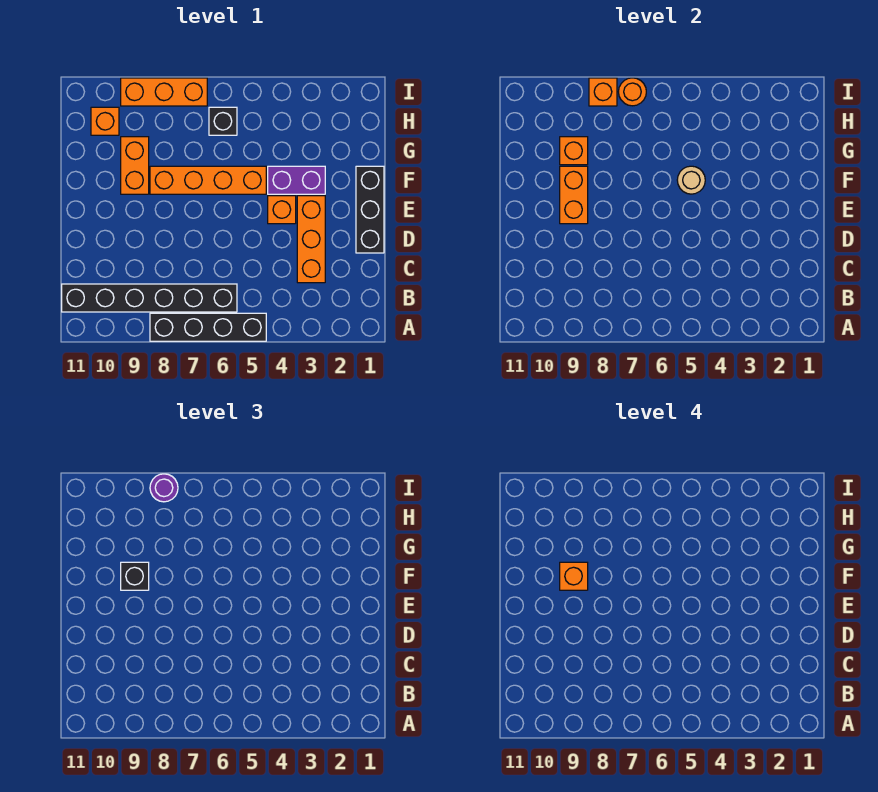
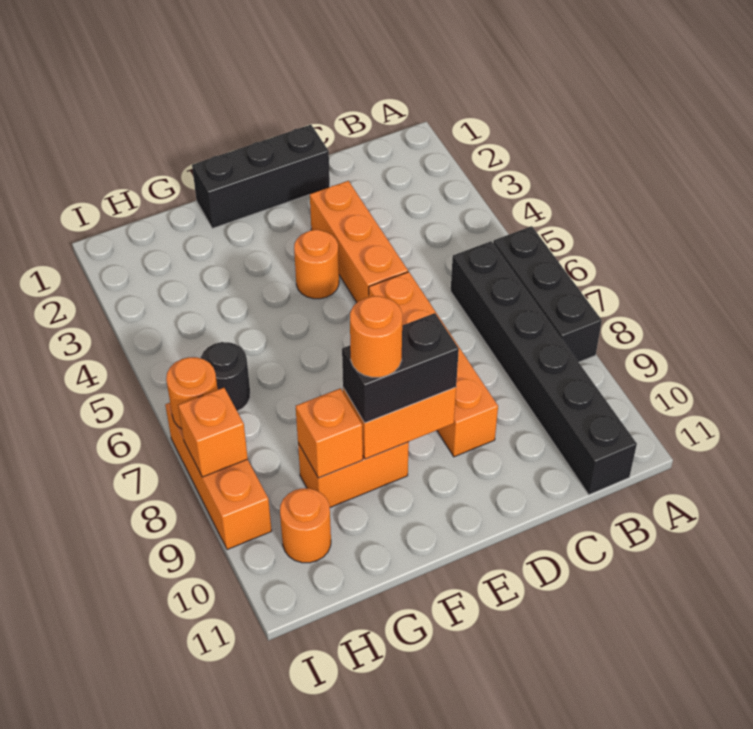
black brick A5:A8 level 1 -> black brick A6:A8 level 1
orange brick C3:E3 level 1 -> orange brick D3:D5 level 1
orange brick E4 level 1 -> orange round brick E4 level 1
purple brick F3:F4 level 1 -> none
orange brick F5:F8 level 1 -> orange brick D6:D9 level 1
tan round brick F5 level 2 -> none
black brick F9 level 3 -> black brick E9:F9 level 3
orange brick F9 level 4 -> orange round brick F9 level 4
black brick H6 level 1 -> black round brick H6 level 1
orange brick H10 level 1 -> orange round brick H10 level 1
purple round brick I8 level 3 -> none

